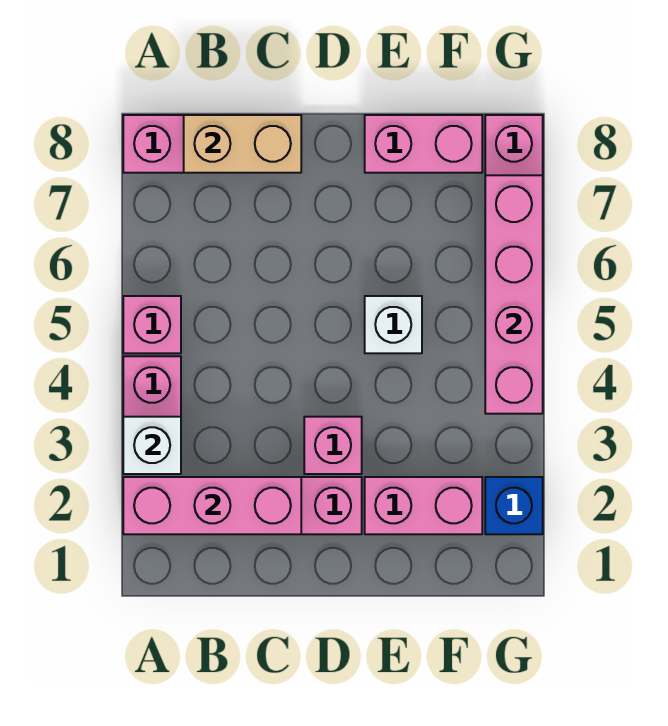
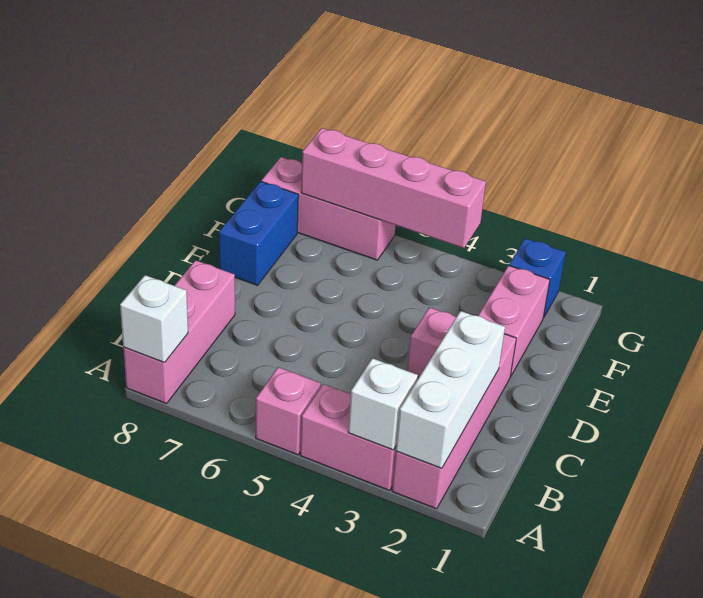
pink brick A2:C2 level 2 -> white brick A2:C2 level 2
tan brick B8:C8 level 2 -> none
white brick E5 level 1 -> white brick A8 level 2
pink brick E8:F8 level 1 -> blue brick E8:F8 level 1

